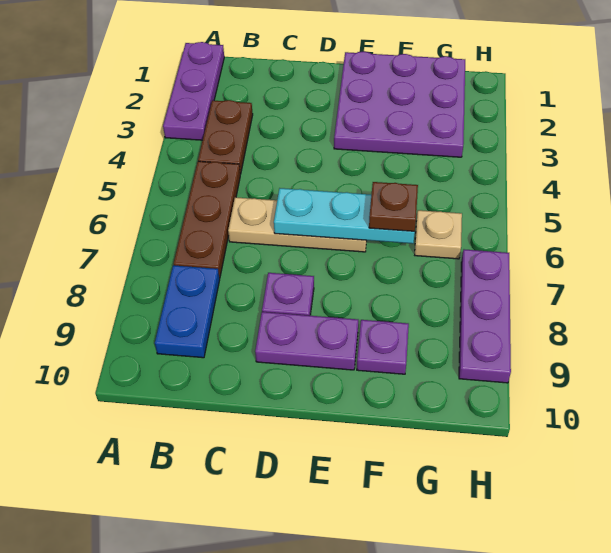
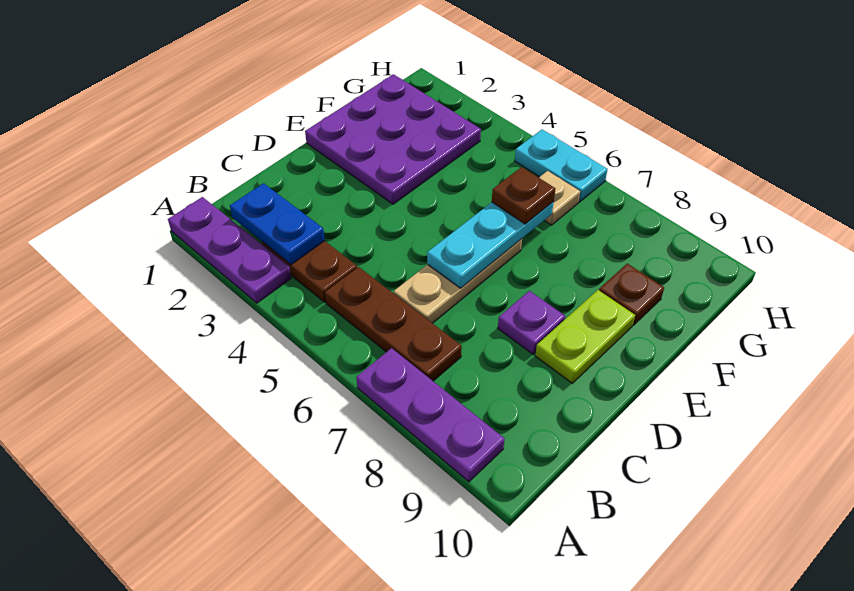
blue plate B8:B9 level 1 -> blue plate B2:B3 level 2
purple plate D9:E9 level 1 -> lime plate D9:E9 level 1
purple plate F9 level 1 -> brown plate F9 level 1
none -> cyan plate H5:H6 level 1
purple plate H7:H9 level 1 -> purple plate A7:A9 level 1

